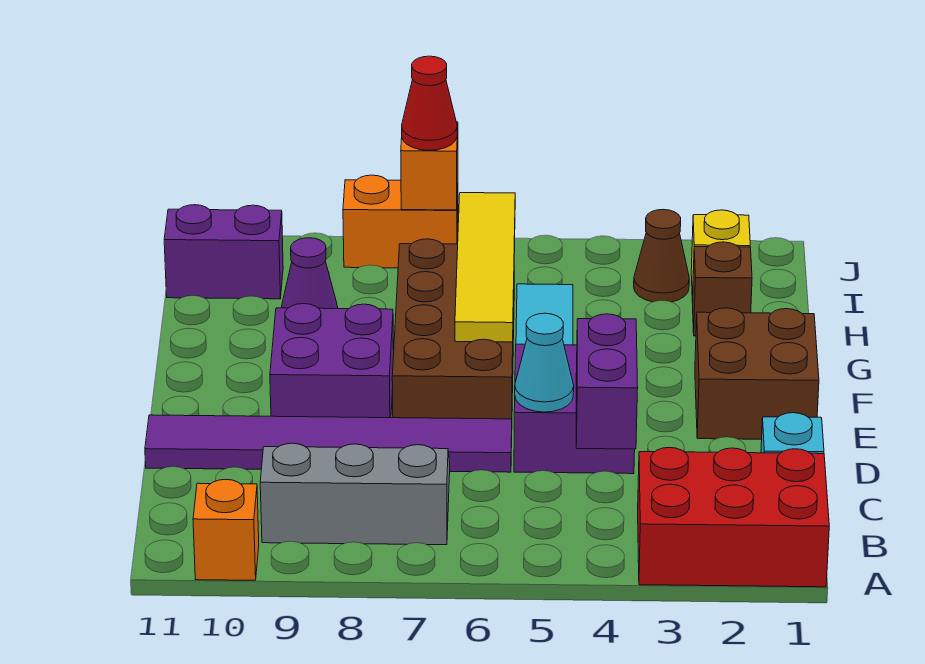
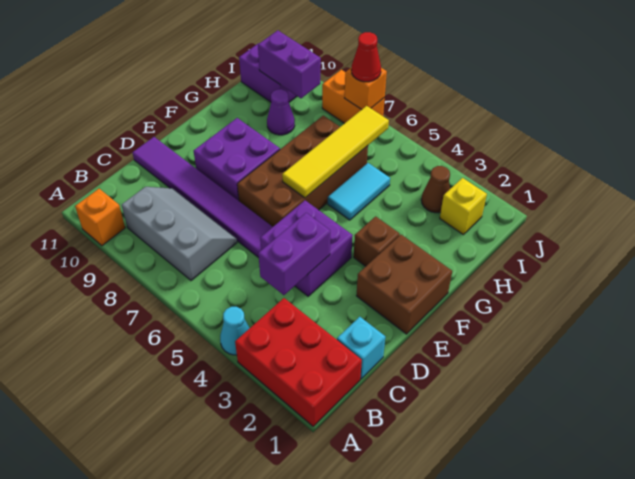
cyan cone D5 level 2 -> cyan cone A4 level 1
brown brick H2 level 1 -> brown brick F3 level 1
none -> purple brick I9:I10 level 2

